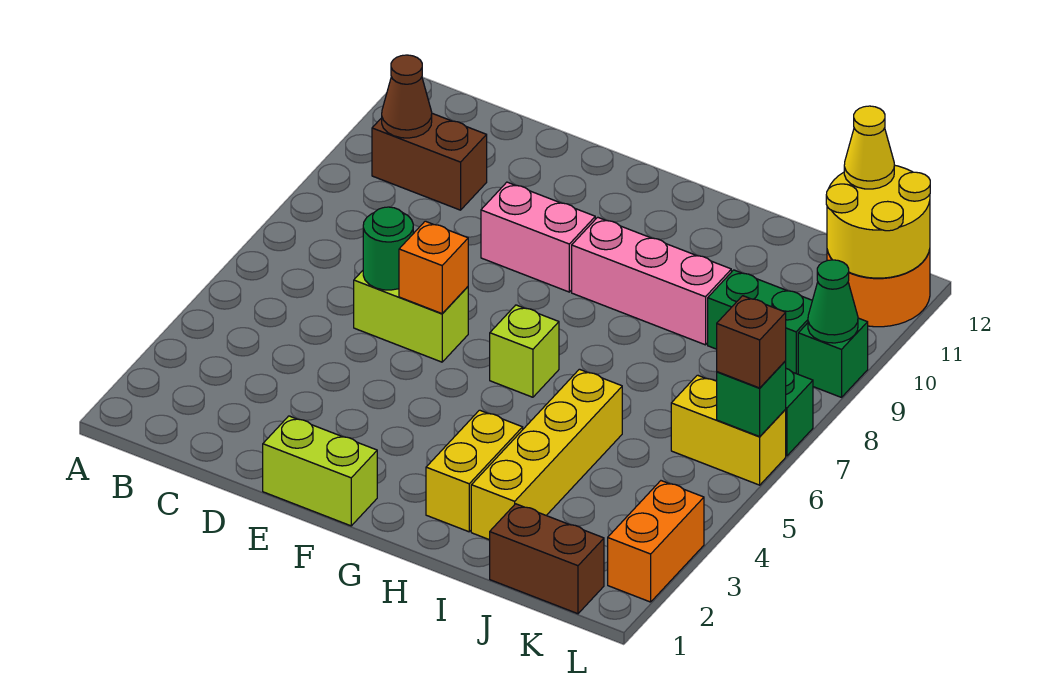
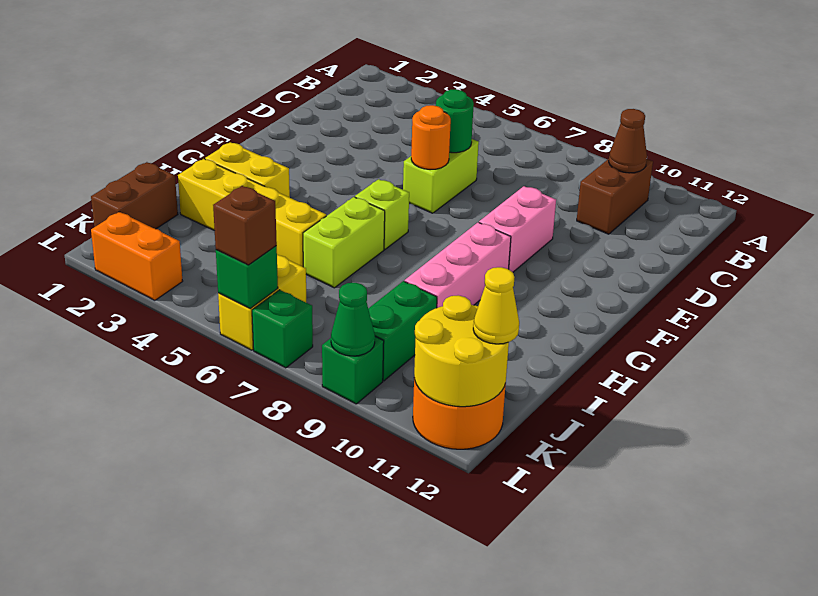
lime brick E1:F1 level 1 -> lime brick H6:I6 level 1
orange brick E6 level 2 -> orange round brick E6 level 2

